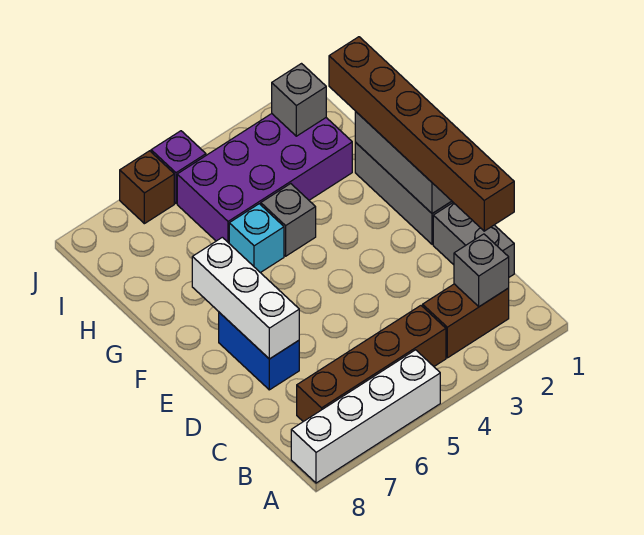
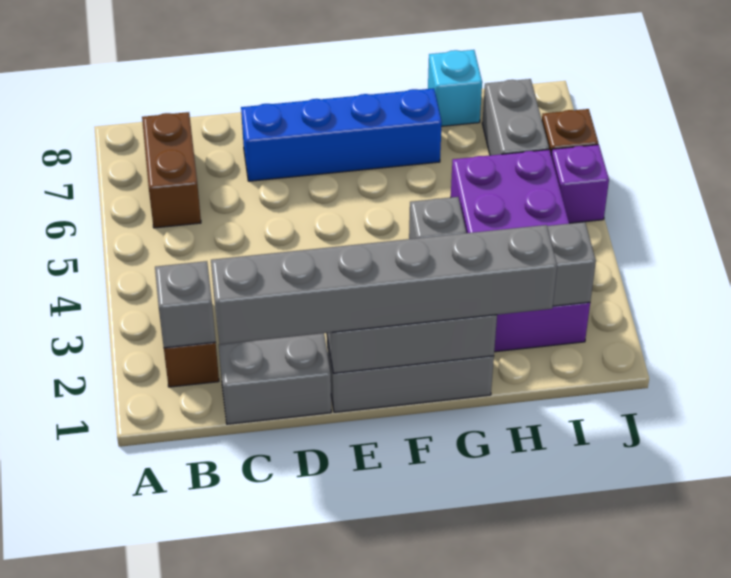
white brick A5:A8 level 1 -> none
brown brick B4:B7 level 1 -> brown brick B6:B7 level 1
brown brick C1:H1 level 3 -> grey brick C1:H1 level 3
blue brick D7:E7 level 1 -> blue brick D7:G7 level 1
white brick D7:F7 level 2 -> none
cyan brick G5 level 1 -> cyan brick H8 level 1
none -> grey brick I6:I7 level 1

